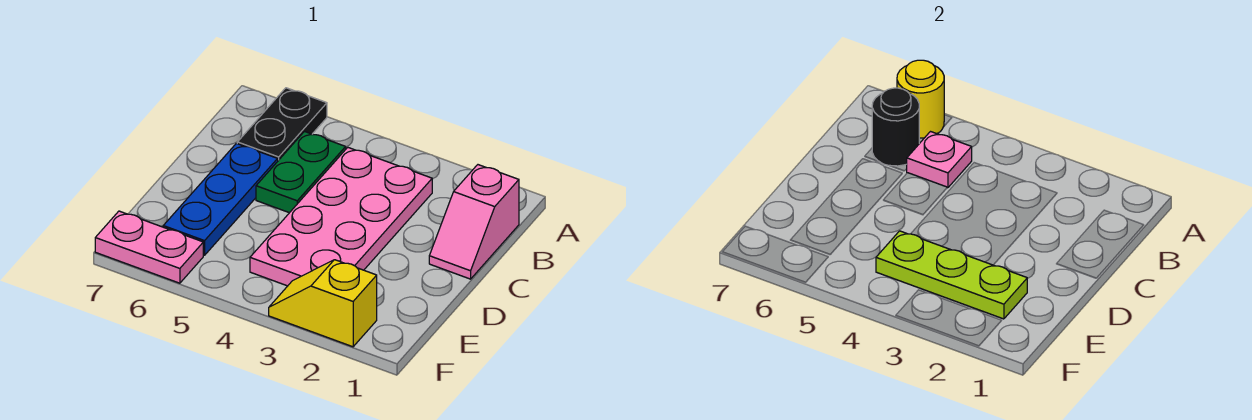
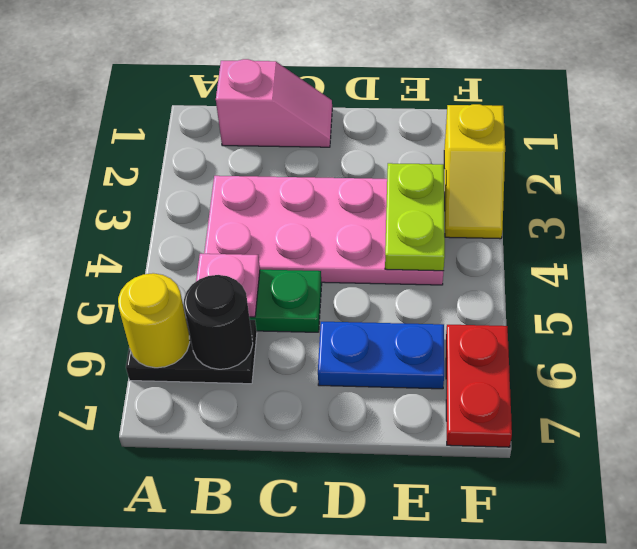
blue plate C6:E6 level 1 -> blue plate D6:E6 level 1
lime plate E2:E4 level 2 -> lime plate E3:E4 level 2
pink plate F6:F7 level 1 -> red plate F6:F7 level 1

